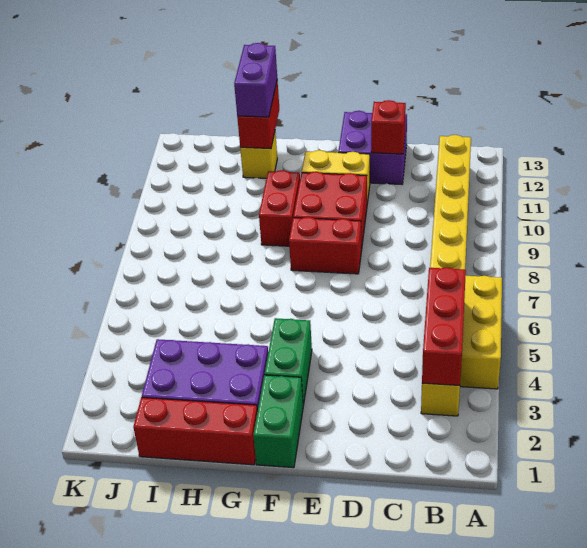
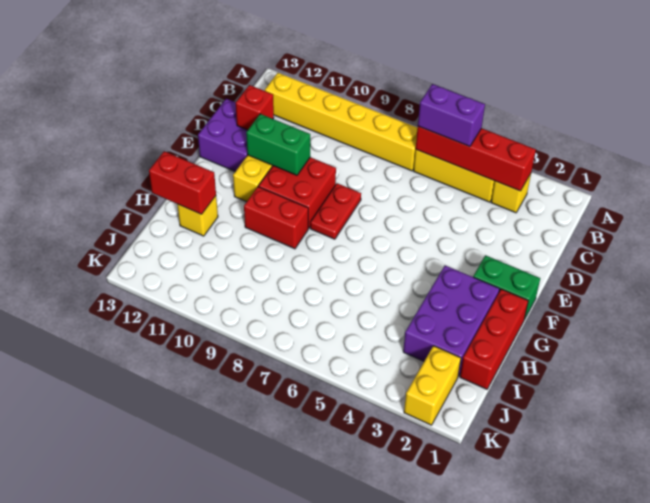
red brick B3:B5 level 2 -> red brick B3:B6 level 2
red brick E8:F8 level 1 -> red plate E8:F8 level 1
green brick F3:F4 level 1 -> green brick E10:E11 level 2
purple brick H12:H13 level 3 -> purple brick B5:B6 level 3
none -> yellow brick J2:K2 level 1

